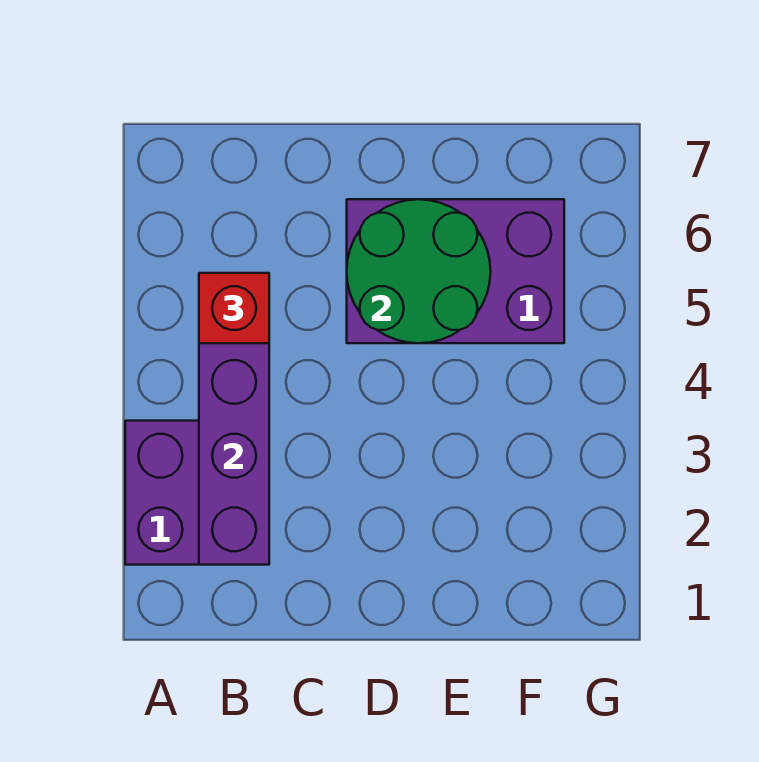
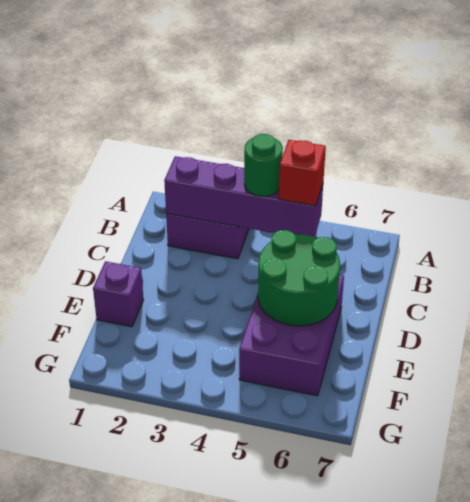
none -> green round brick B4 level 3
none -> purple brick E1 level 1

